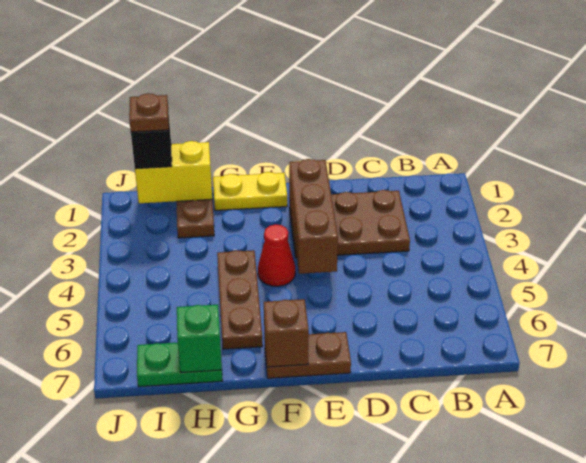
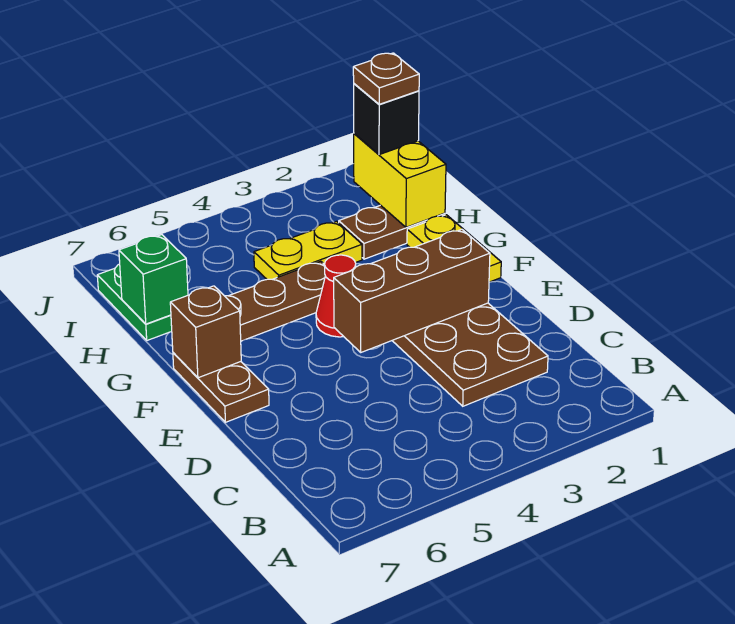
none -> yellow plate H3:H4 level 1

